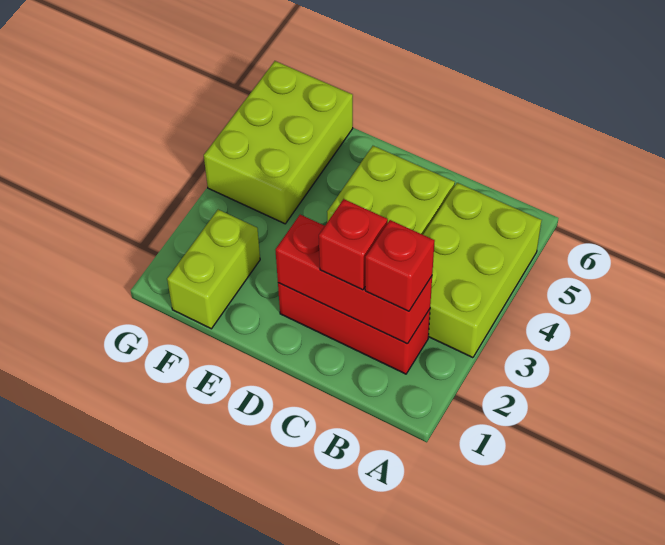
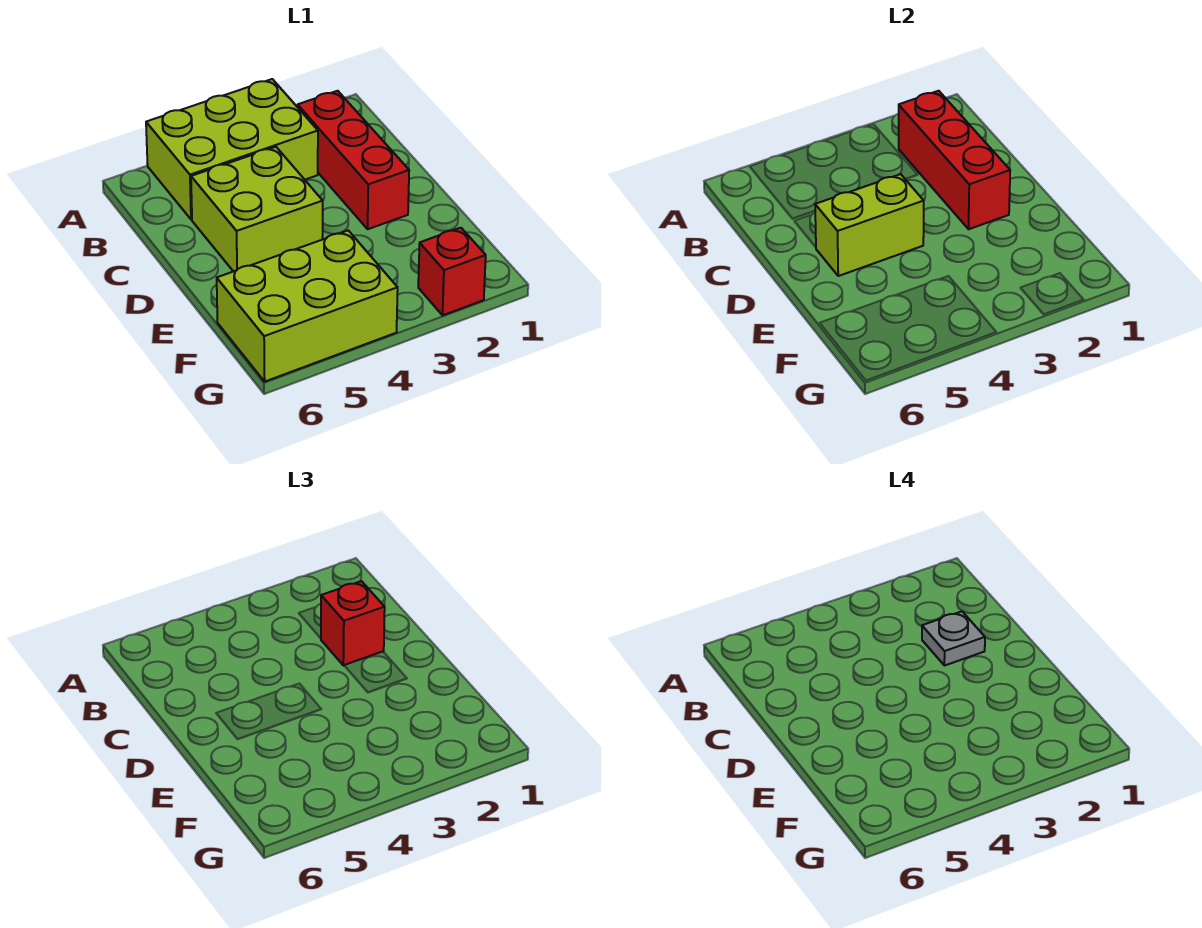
red brick B2 level 3 -> red brick G2 level 1
none -> grey plate C2 level 4
lime brick F1:F2 level 1 -> lime brick D4:D5 level 2

